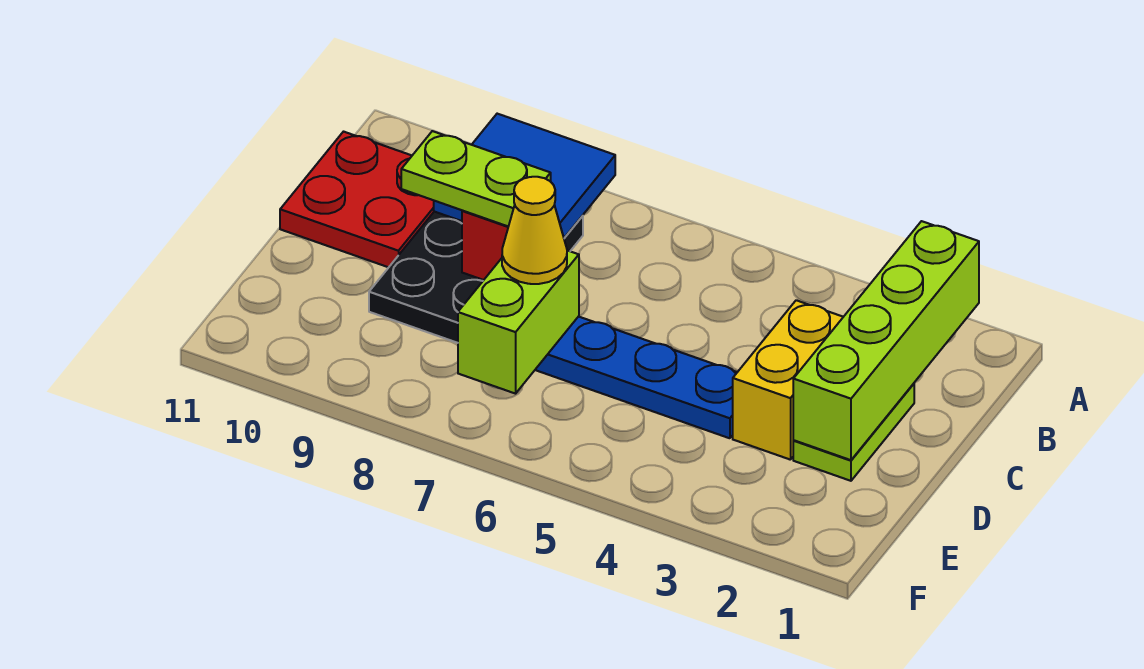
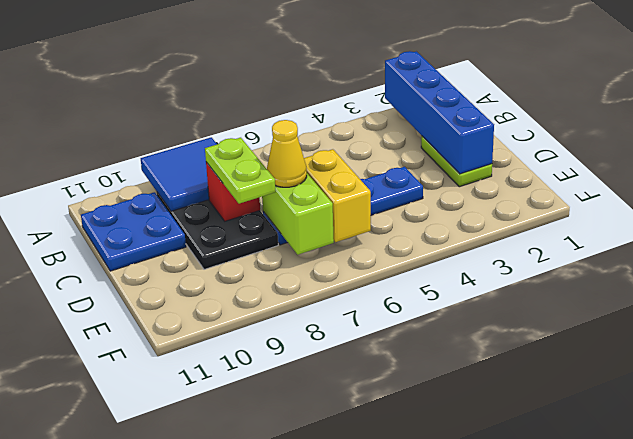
lime brick A2:D2 level 2 -> blue brick A2:D2 level 2
red plate B10:C11 level 1 -> blue plate B10:C11 level 1
yellow brick C3:D3 level 1 -> yellow brick D6:E6 level 2
lime plate C8:C9 level 3 -> lime plate C8:D8 level 3

